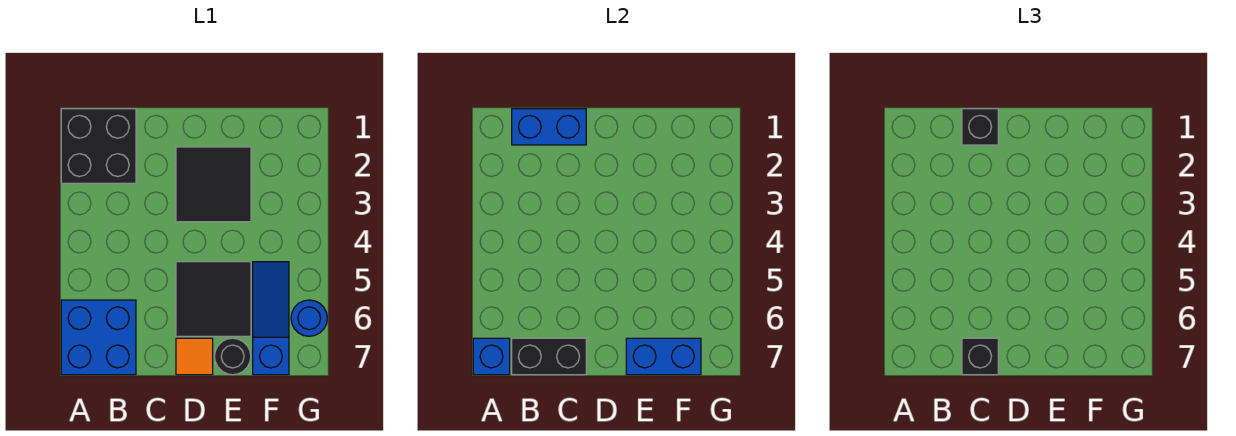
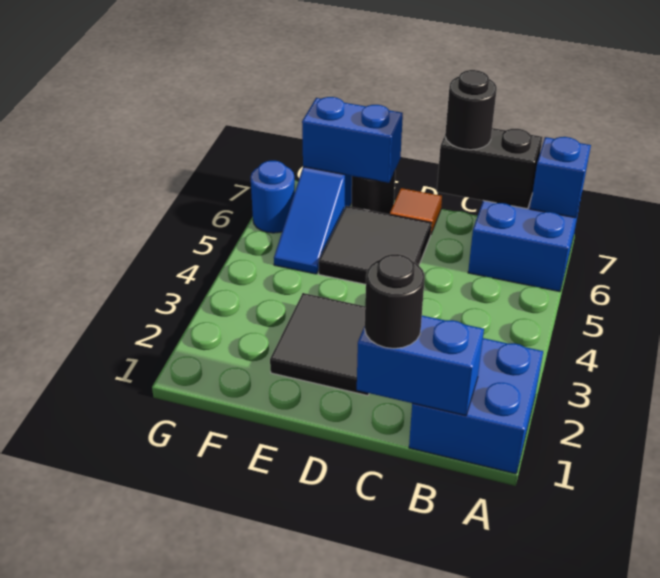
black brick A1:B2 level 1 -> blue brick A1:B2 level 1
black brick C1 level 3 -> black round brick C1 level 3
black brick C7 level 3 -> black round brick C7 level 3

